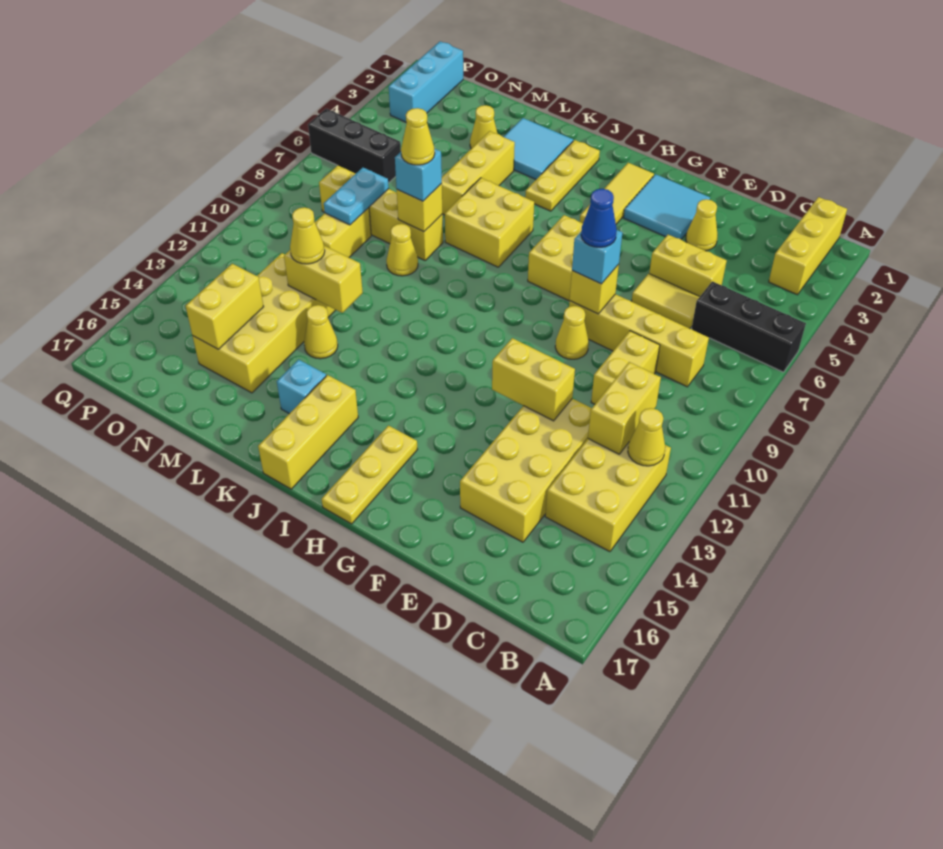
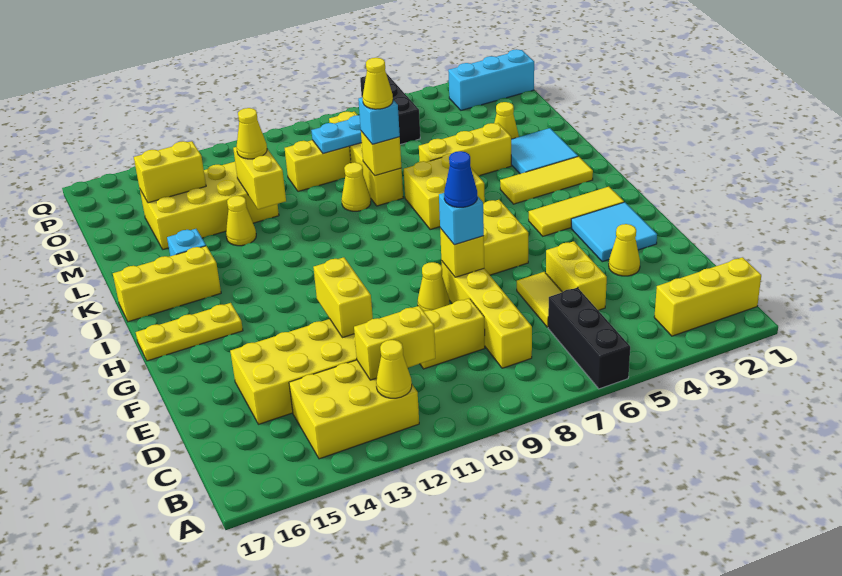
yellow plate J2:J4 level 1 -> yellow tile J2:J4 level 1

